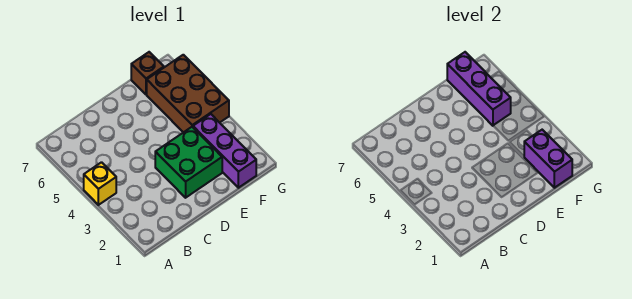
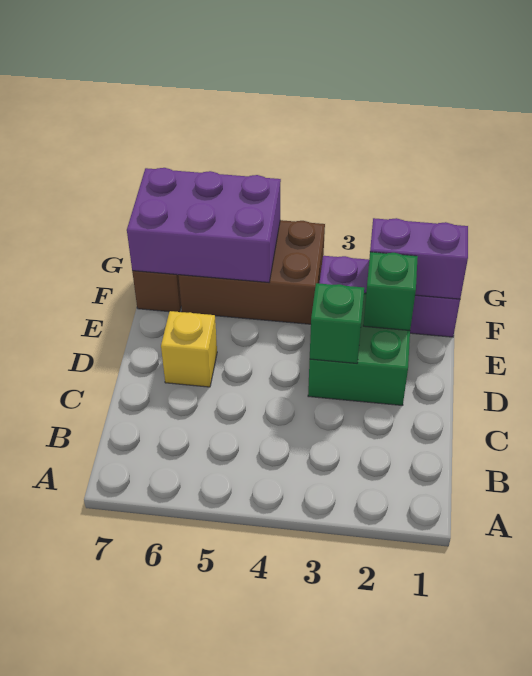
yellow brick A4 level 1 -> yellow brick D6 level 1
none -> green brick D3 level 2
none -> green brick E2 level 2
purple brick F5:F7 level 2 -> purple brick F5:G7 level 2

